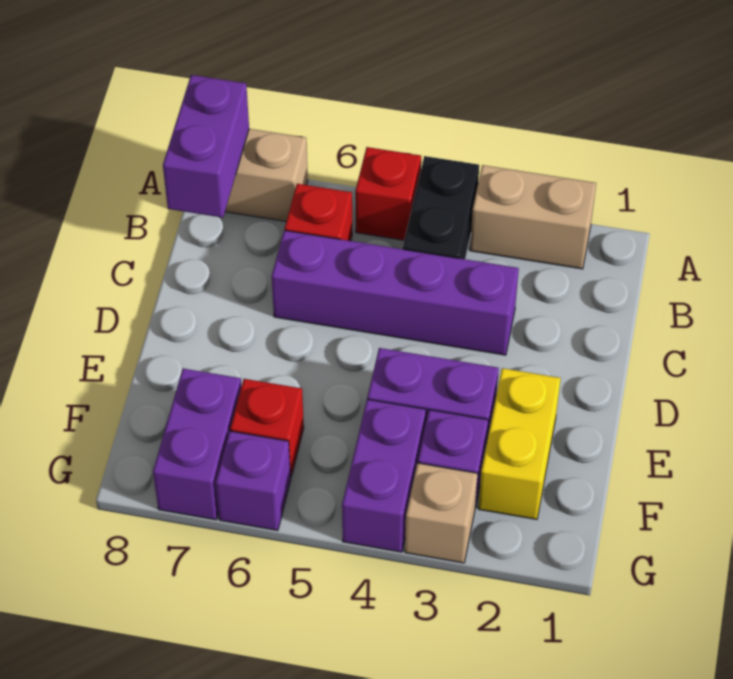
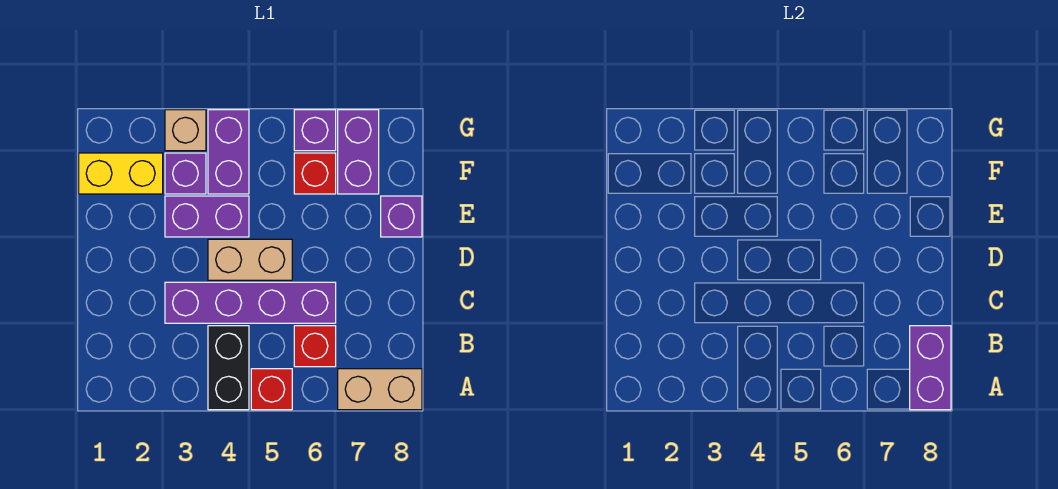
tan brick A2:A3 level 1 -> tan brick D4:D5 level 1
yellow brick E2:F2 level 1 -> yellow brick F1:F2 level 1
none -> purple brick E8 level 1

